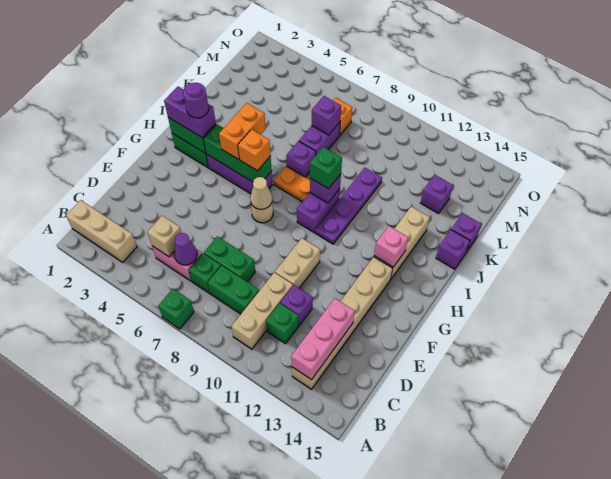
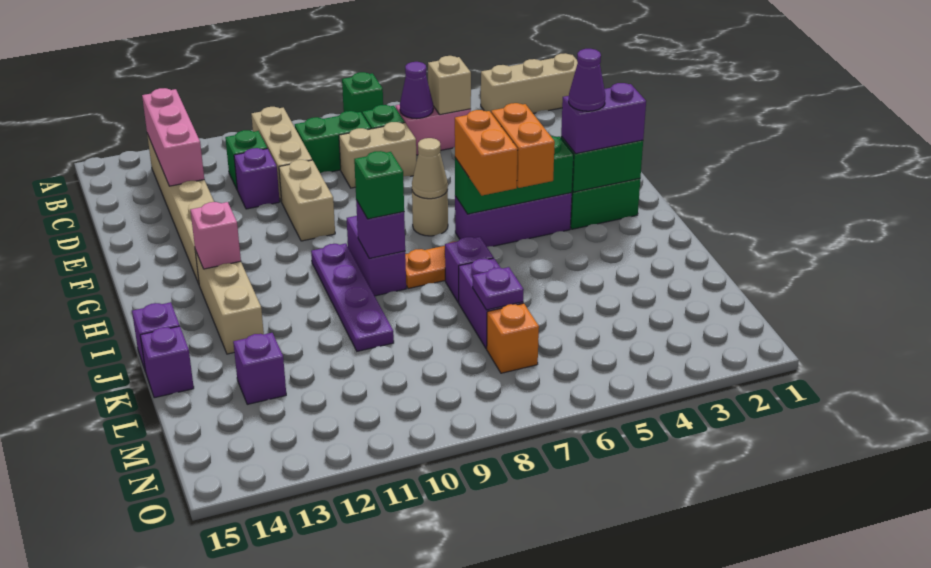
green brick D7:D8 level 1 -> tan brick D7:D8 level 1
purple round brick H3 level 4 -> purple cone H3 level 4
orange brick H6 level 3 -> orange brick H6:I6 level 3
purple brick L7 level 2 -> purple plate L7 level 2

